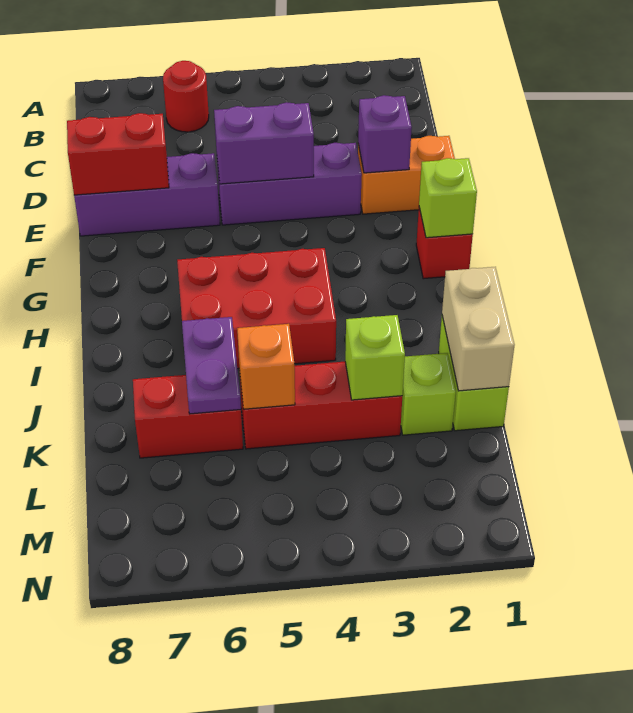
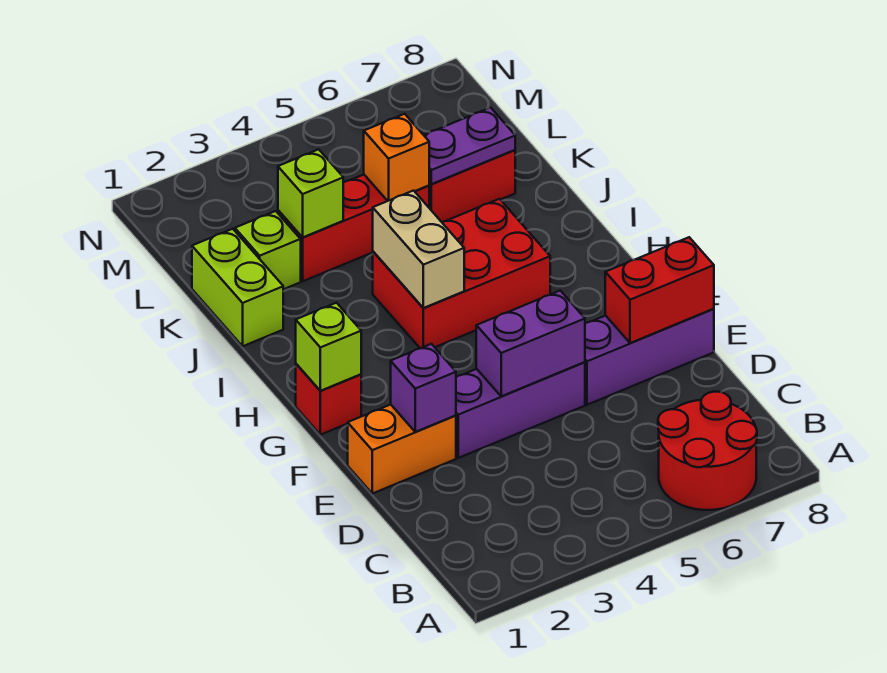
red round brick B6 level 1 -> red round brick A6:B7 level 1
tan brick J1:K1 level 2 -> tan brick H4:I4 level 2
purple plate J6:K6 level 2 -> purple plate K6:K7 level 2

